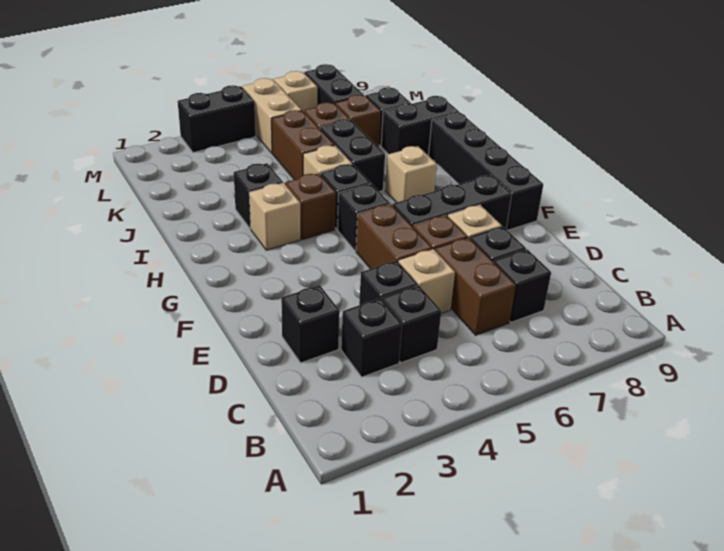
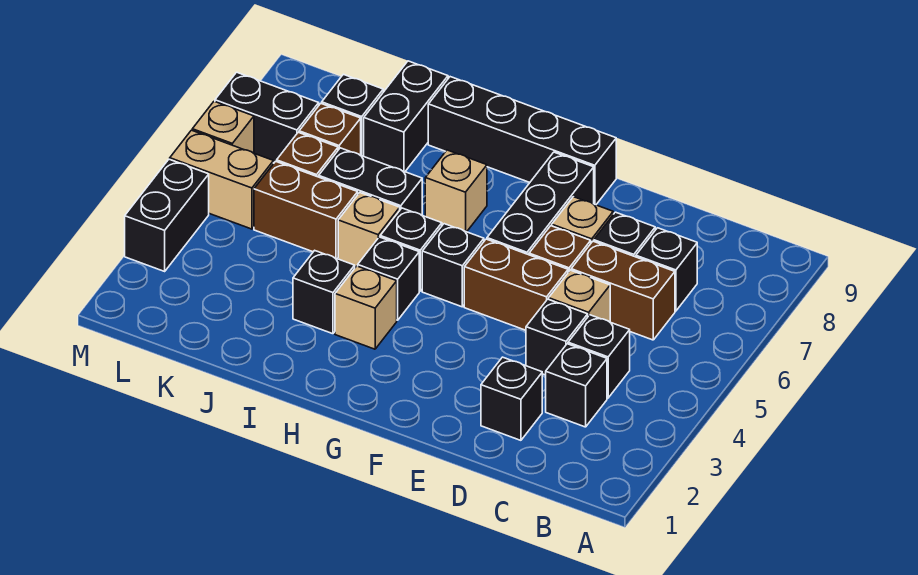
brown brick H4 level 1 -> black brick H4 level 1

